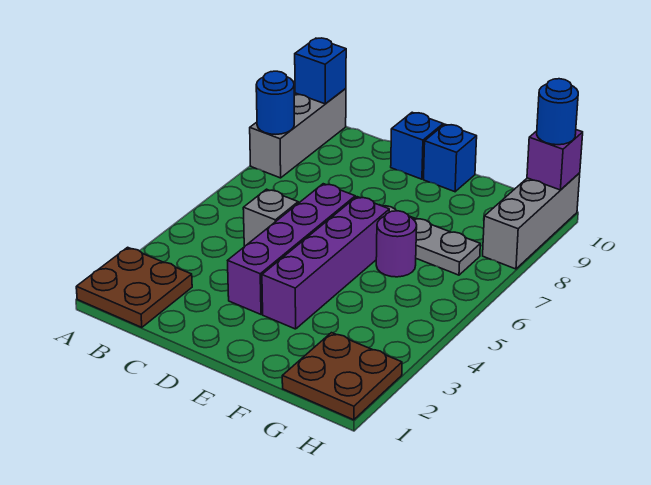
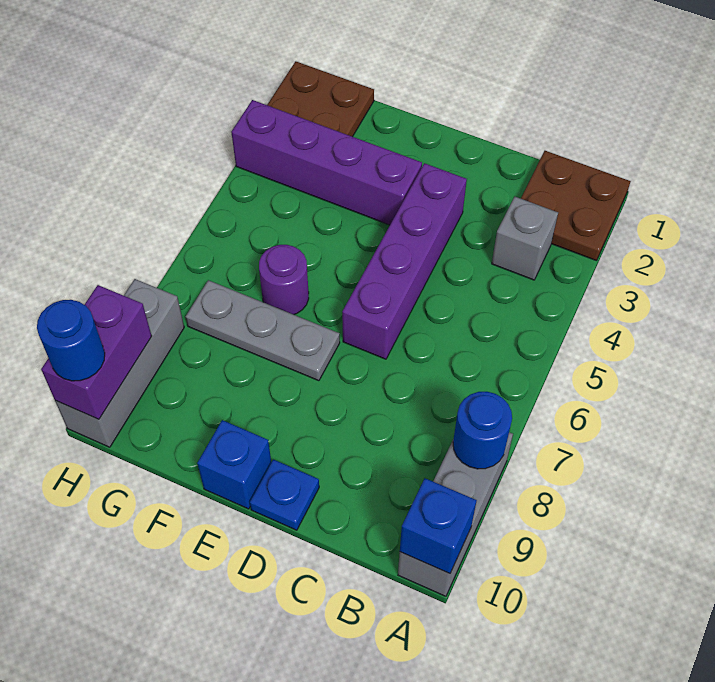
grey brick C5 level 1 -> grey brick B3 level 1
blue brick D10 level 1 -> blue plate D10 level 1
purple brick E3:E6 level 1 -> purple brick E3:H3 level 1
purple brick H10 level 2 -> purple brick H9:H10 level 2

